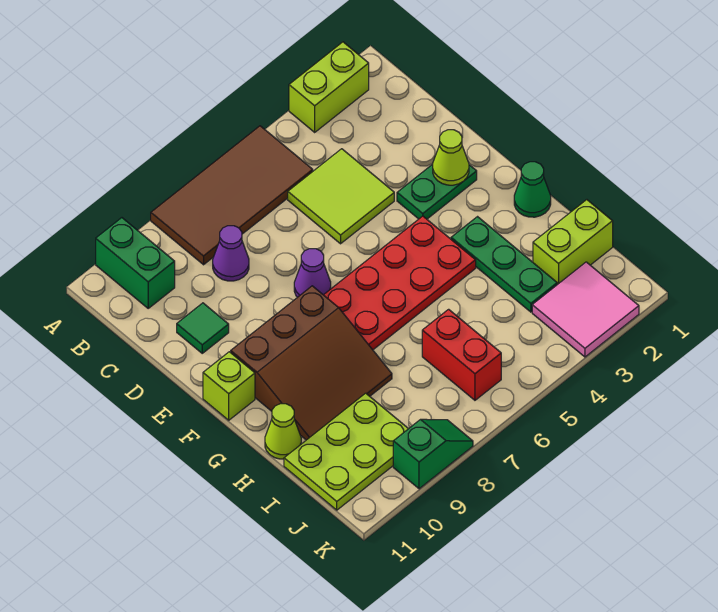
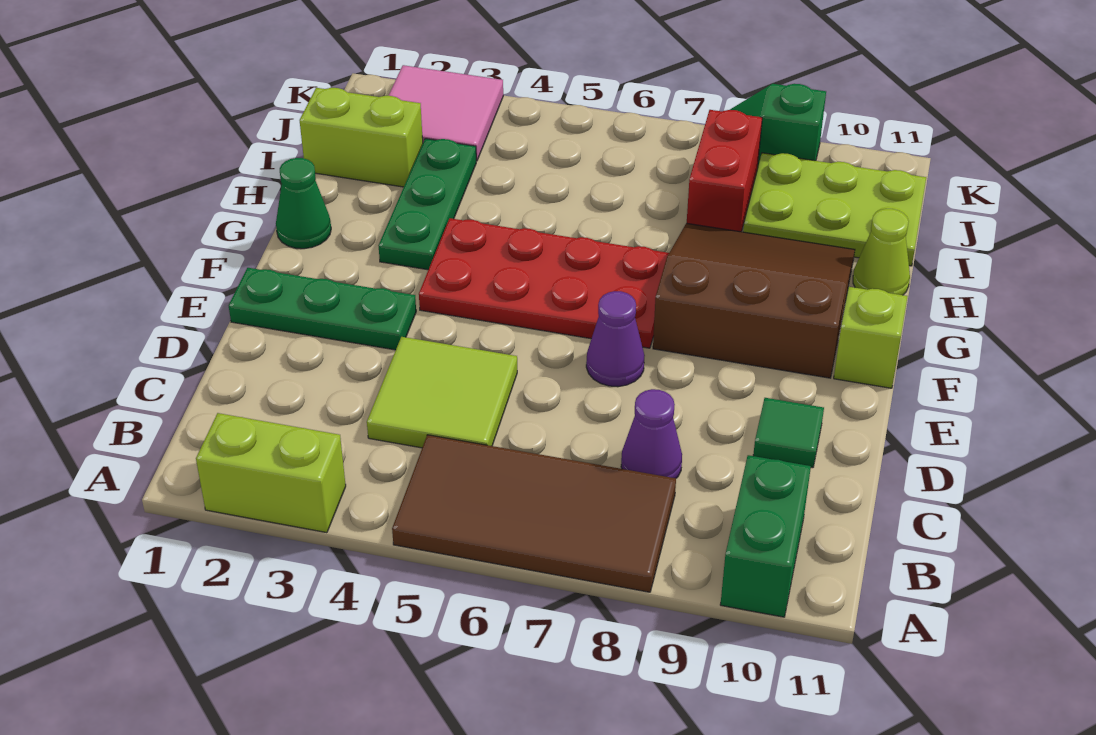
green plate E2:E3 level 1 -> green plate E1:E3 level 1
lime cone E2 level 2 -> none
red brick I6:J6 level 1 -> red brick I8:J8 level 1

